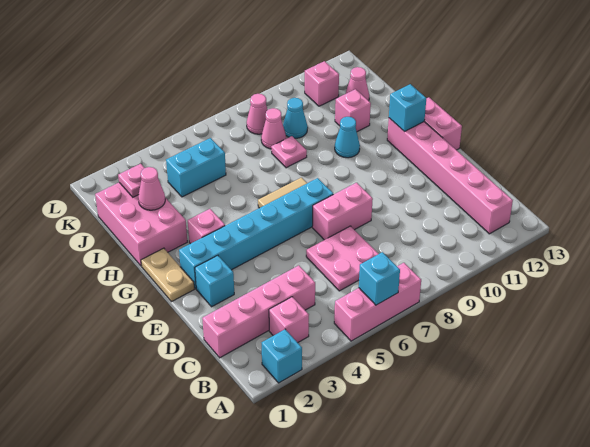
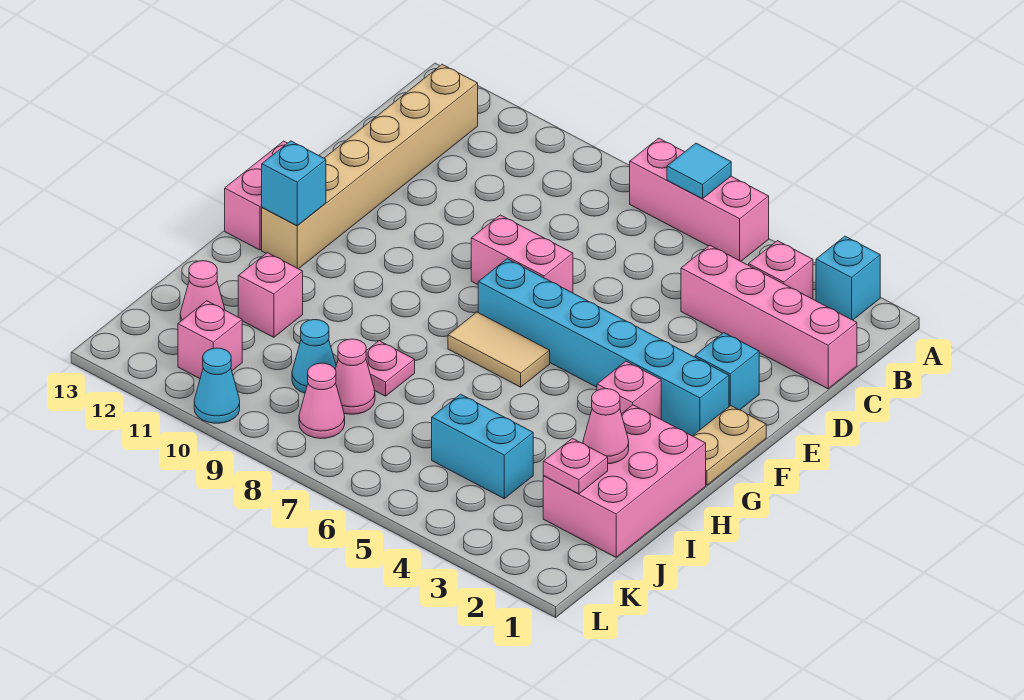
cyan brick A6 level 2 -> cyan tile A6 level 2
pink brick B12:G12 level 1 -> tan brick B12:G12 level 1
pink plate C6:D7 level 1 -> none
cyan cone H10 level 1 -> cyan cone L10 level 1

